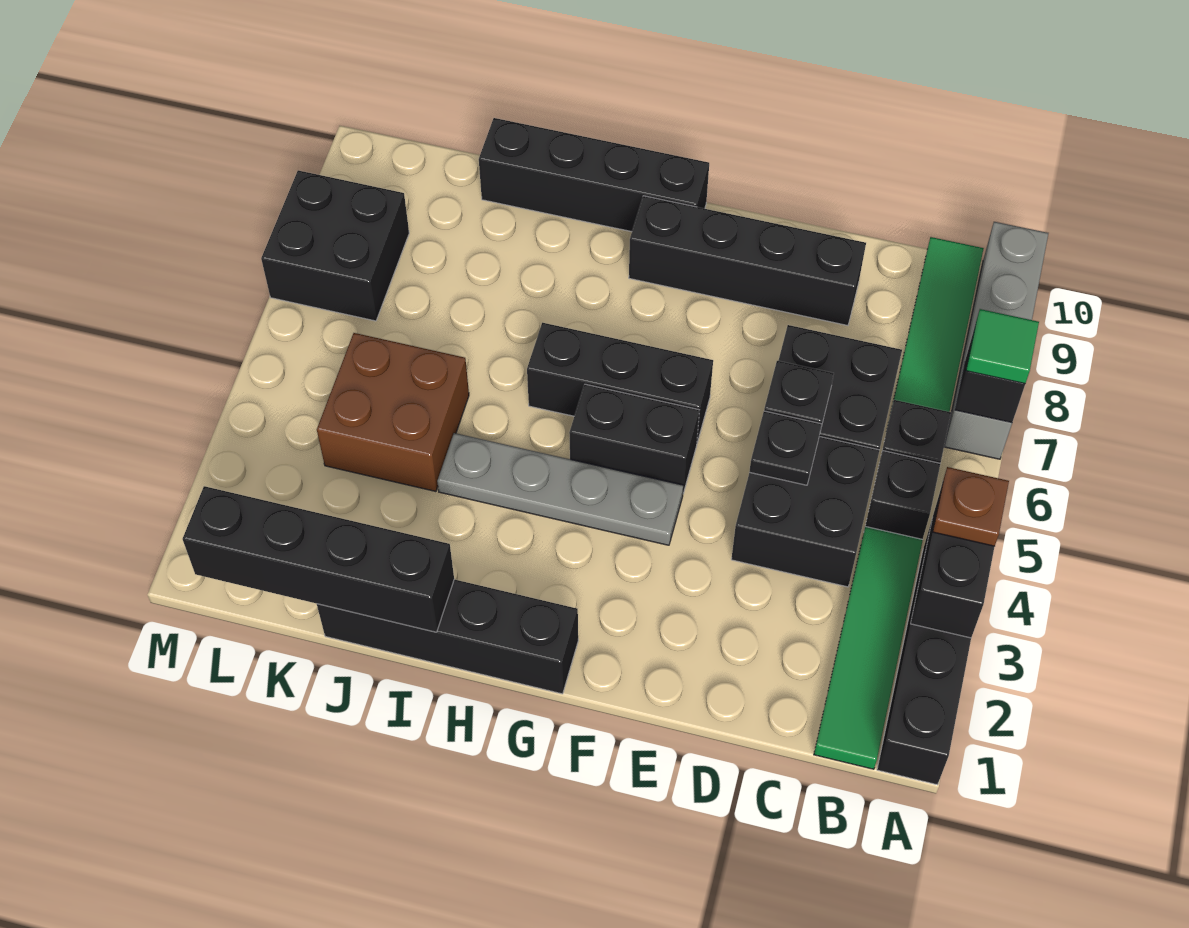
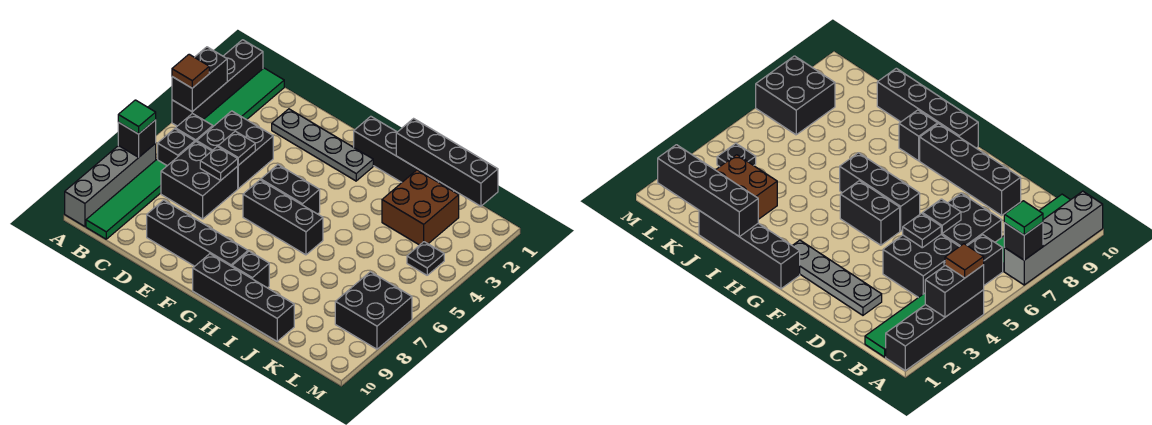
brown plate A4 level 3 -> brown tile A4 level 3
grey plate F4:I4 level 1 -> grey plate D2:G2 level 1
none -> black brick H9 level 1
brown brick J4:K5 level 1 -> brown brick J2:K3 level 1
none -> black plate L4 level 1

